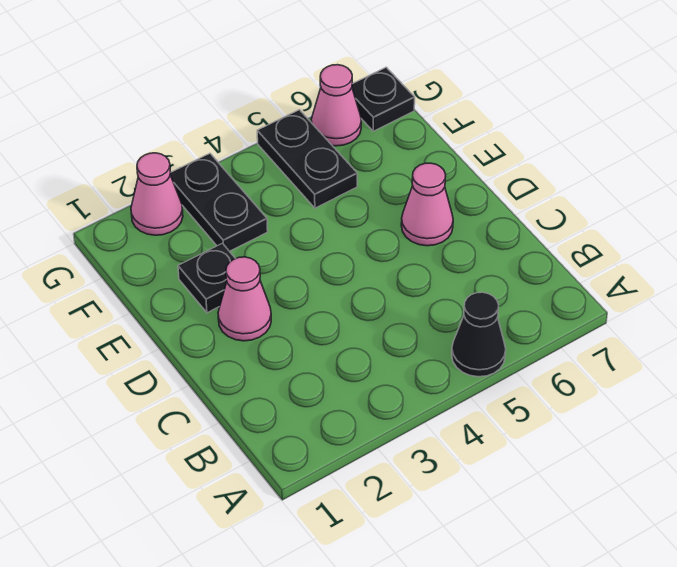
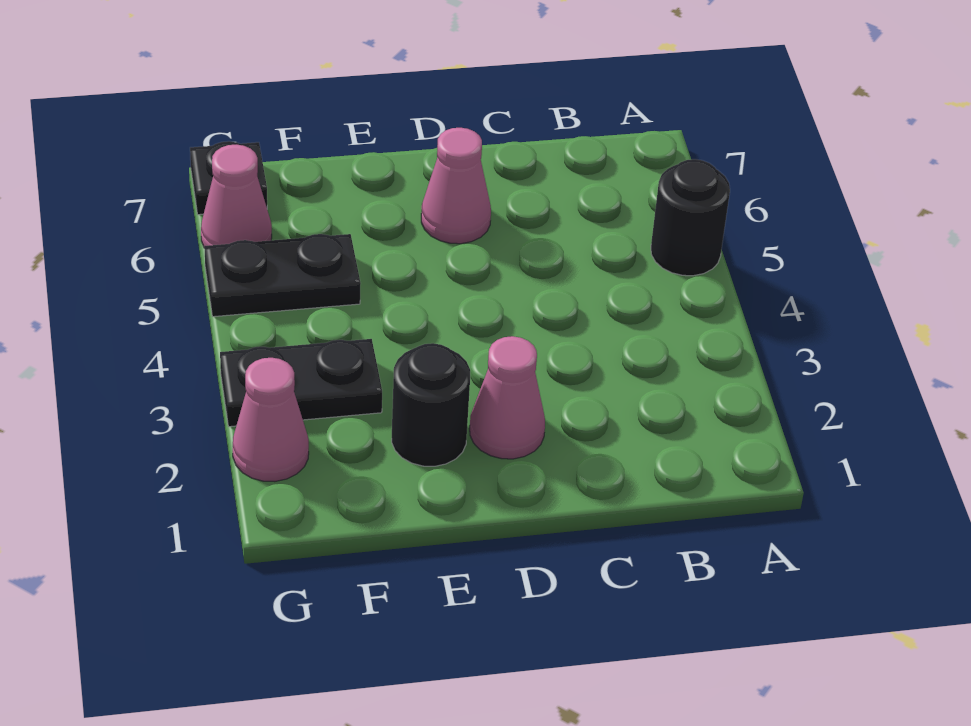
black cone A5 level 1 -> black round brick A5 level 1
black plate E2 level 1 -> black round brick E2 level 1

